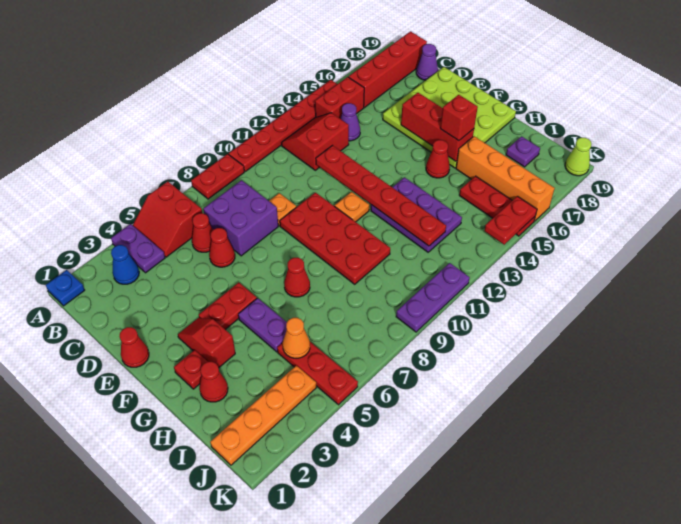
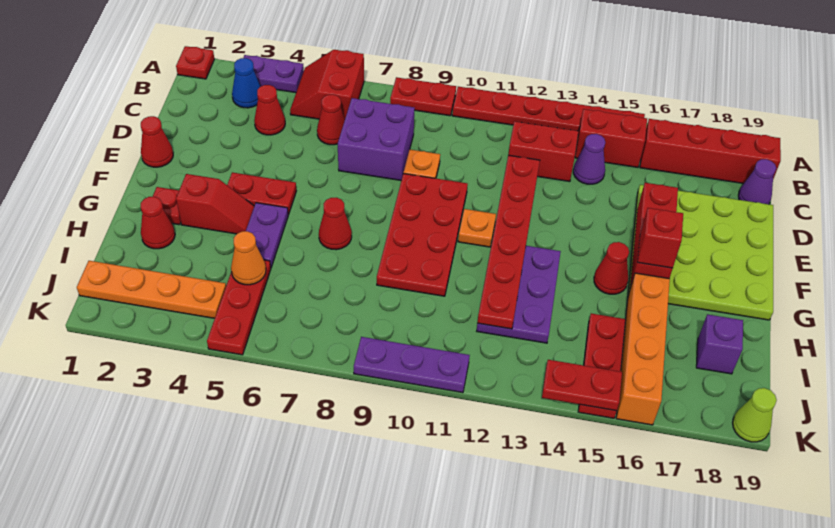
blue plate A1 level 1 -> red plate A1 level 1
purple plate A4:B4 level 1 -> purple plate A3:A4 level 1
red cone D6 level 1 -> red cone C4 level 1
red slope F3:G3 level 1 top G -> red slope G3:G4 level 1 top 3
purple plate I18 level 1 -> purple brick I18 level 1

